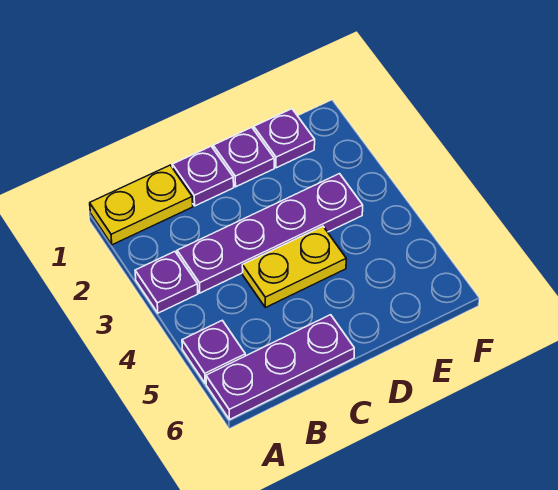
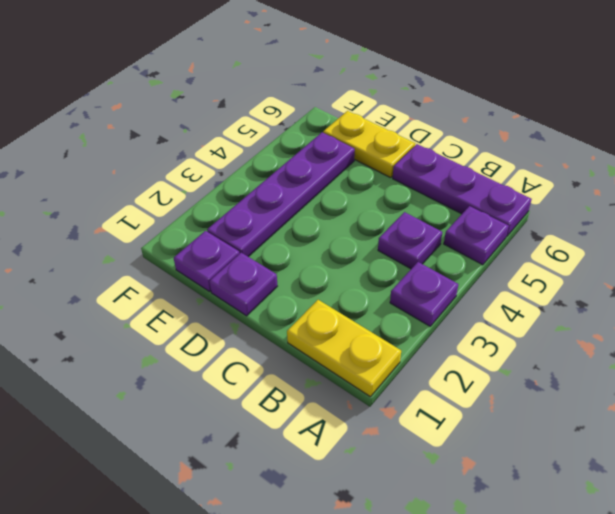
purple plate B3:E3 level 1 -> purple plate E2:E5 level 1
purple plate C1 level 1 -> purple plate B4 level 1
yellow plate C4:D4 level 1 -> yellow plate D6:E6 level 1

